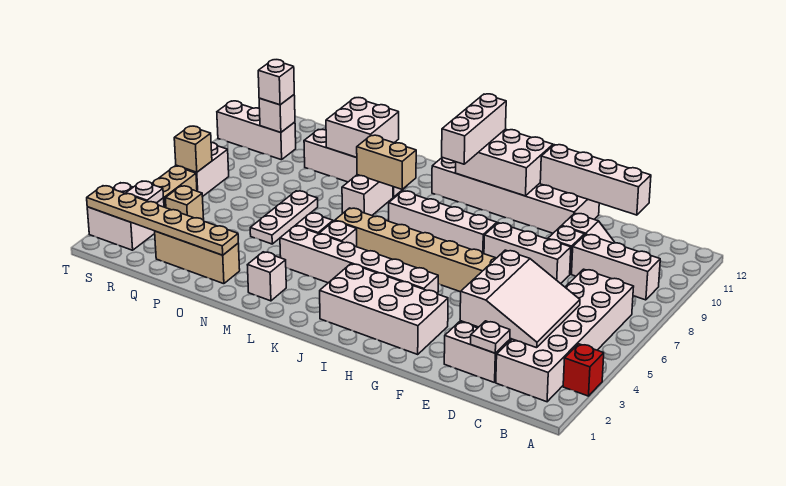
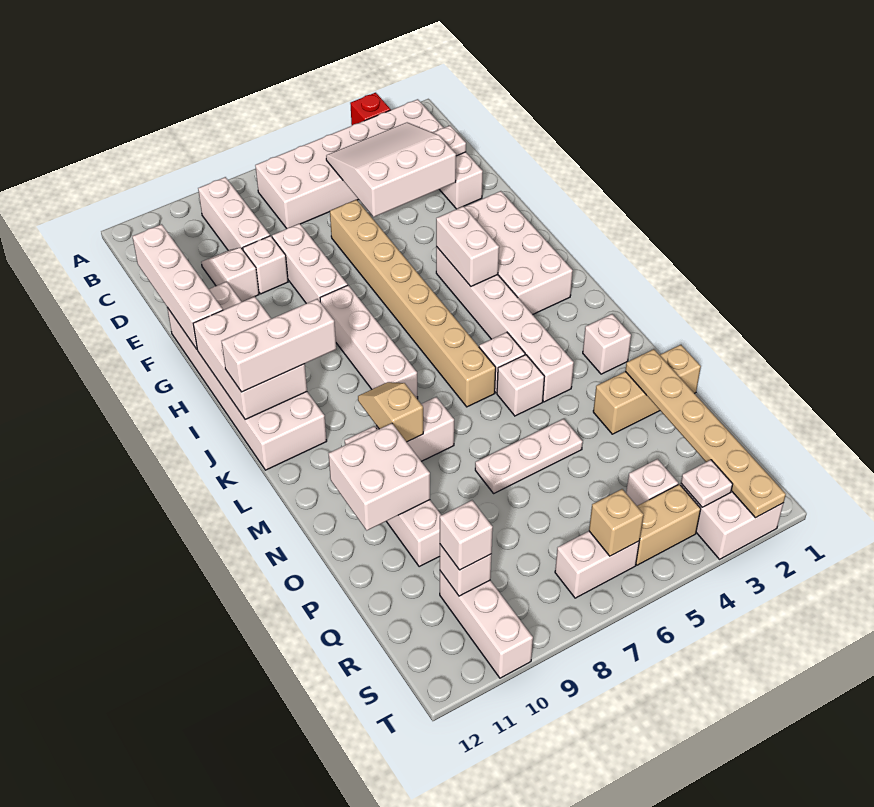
none -> white brick H4:I4 level 2
tan brick L9:M9 level 2 -> tan slope L9:M9 level 2 top M
tan brick O2:Q2 level 1 -> tan brick O1:O3 level 1
tan brick R4 level 1 -> white brick R4 level 1

